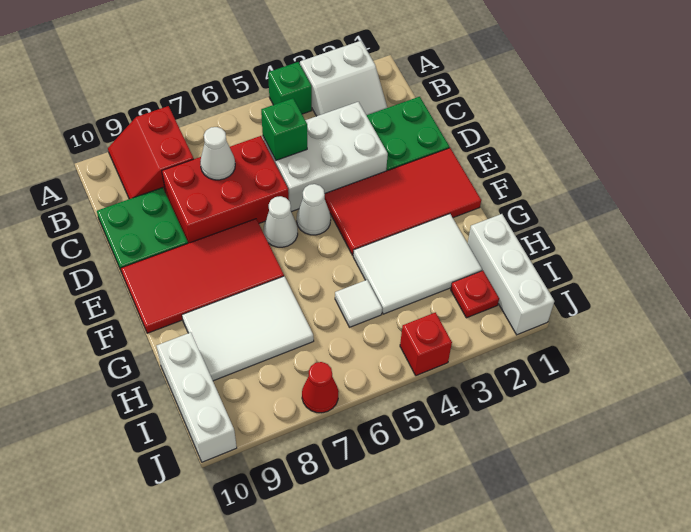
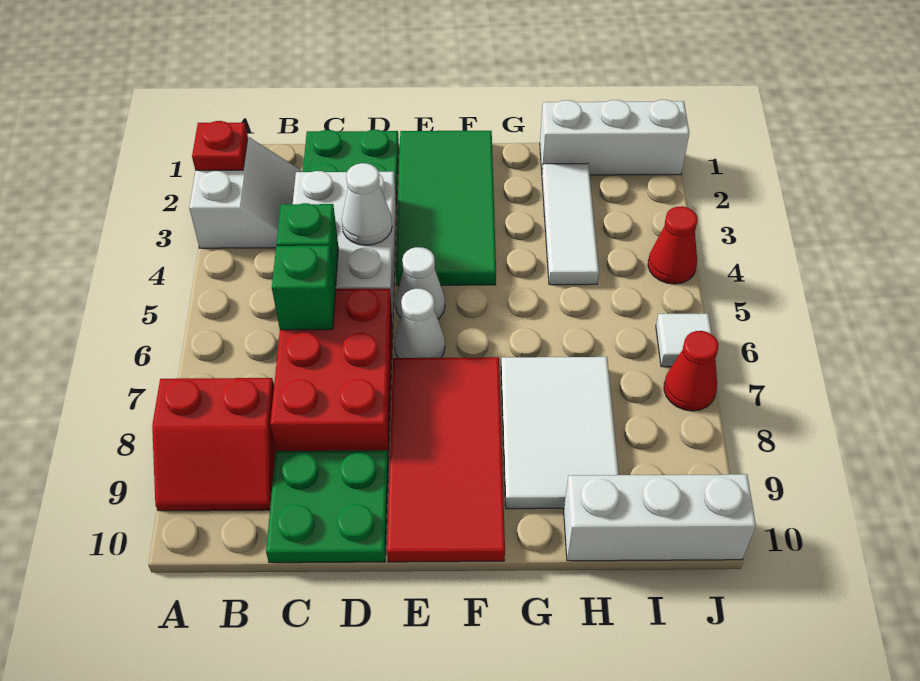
green brick A4 level 1 -> green brick C6 level 2
white cone C7 level 2 -> white cone D4 level 2
red tile E1:F4 level 1 -> green tile E1:F4 level 1
white tile G2:H4 level 1 -> white tile H2:H4 level 1
white tile H5 level 1 -> white tile J6 level 1
red plate I2 level 1 -> red plate A2 level 2
red brick J4 level 1 -> red cone J4 level 1

